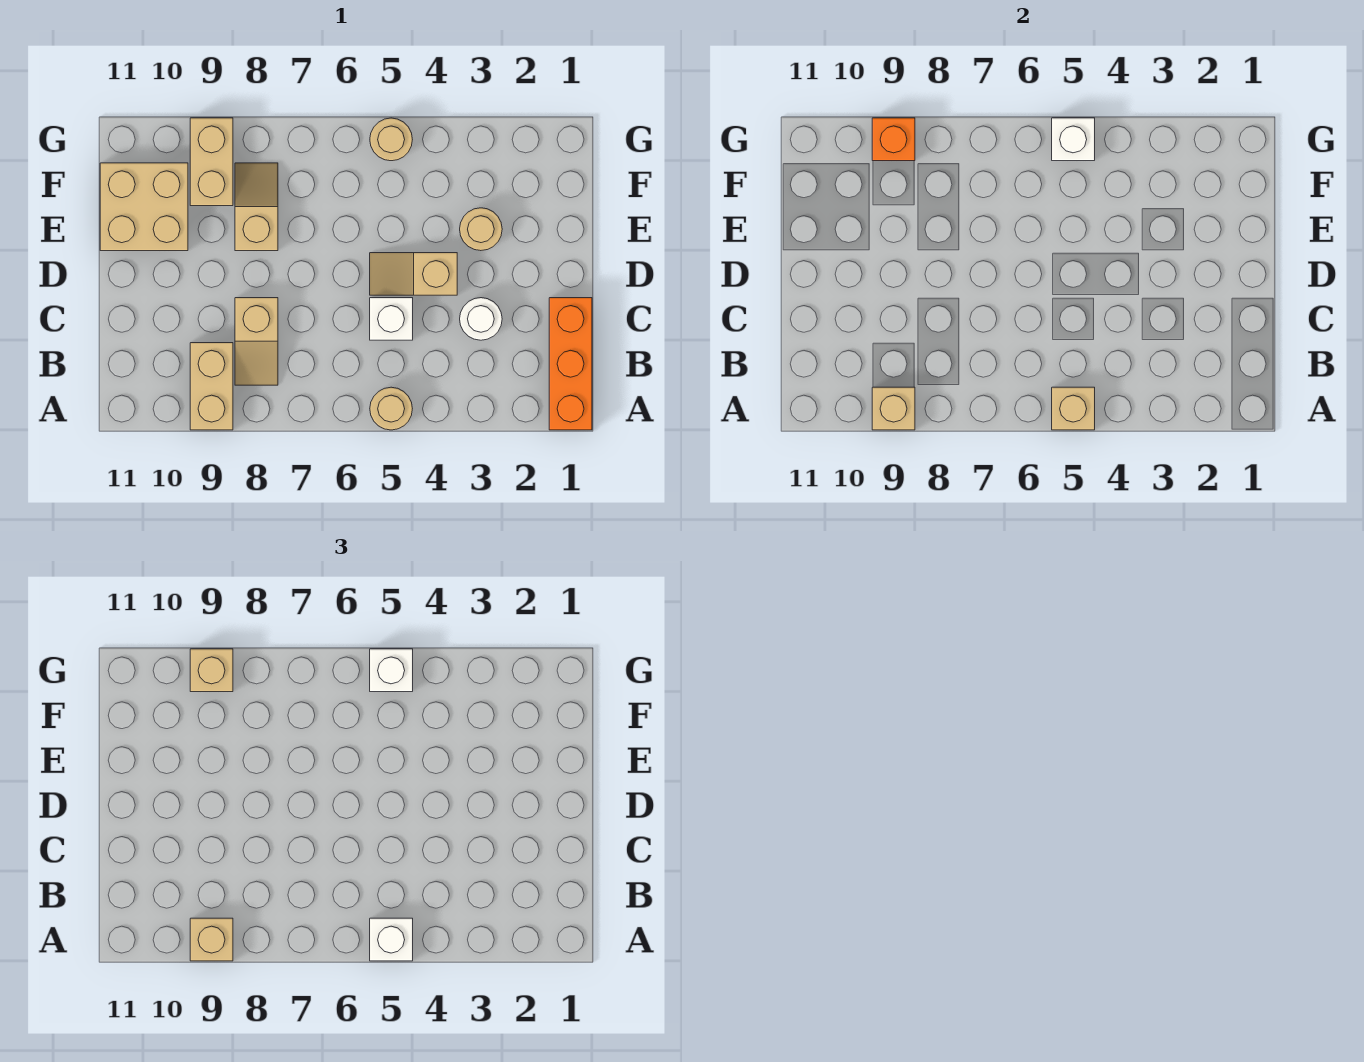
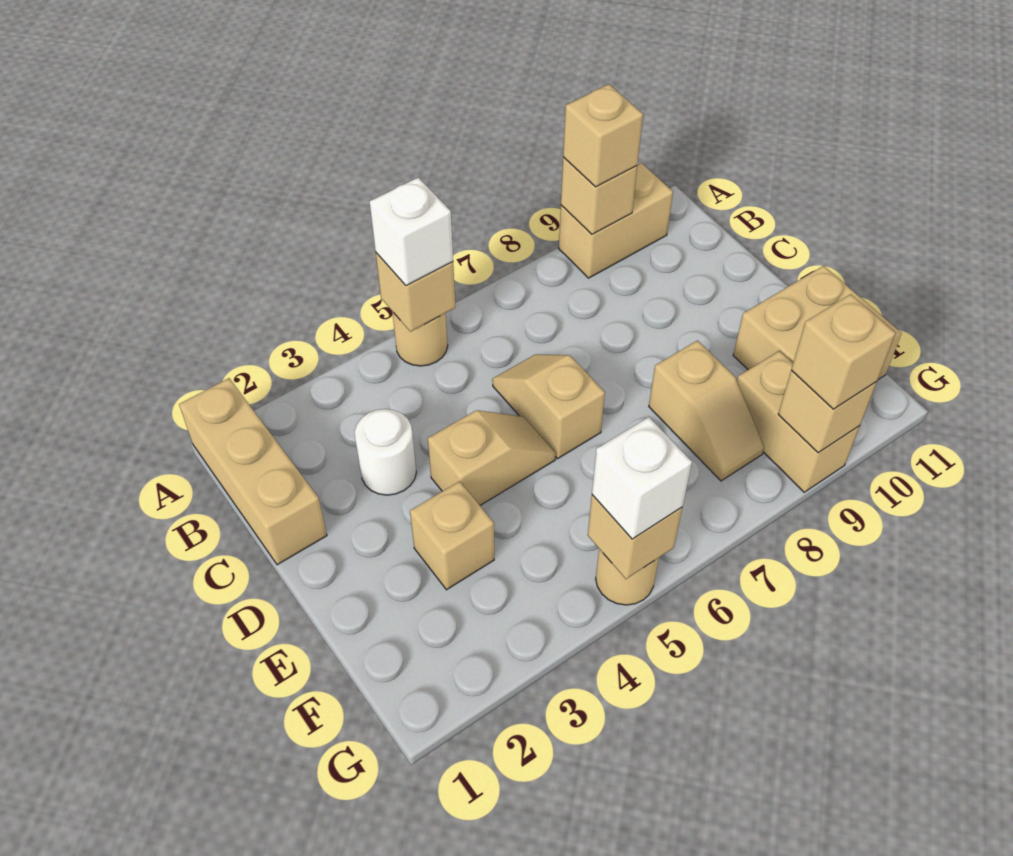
orange brick A1:C1 level 1 -> tan brick A1:C1 level 1
tan brick A9:B9 level 1 -> tan brick A9:A10 level 1
tan slope B8:C8 level 1 top C -> tan slope C6:D6 level 1 top D
white brick C5 level 1 -> none
tan round brick E3 level 1 -> tan brick E3 level 1
white brick G5 level 2 -> tan brick G5 level 2
orange brick G9 level 2 -> tan brick G9 level 2

